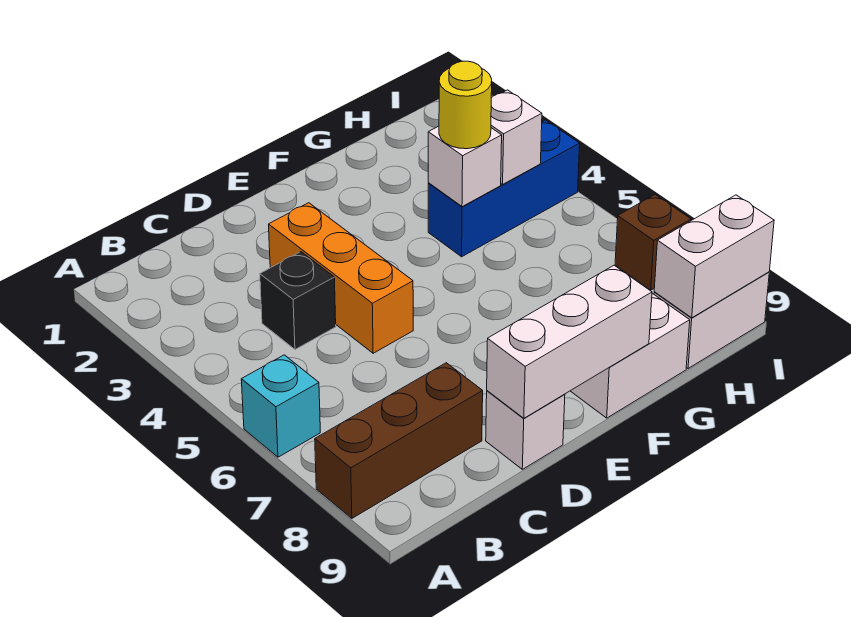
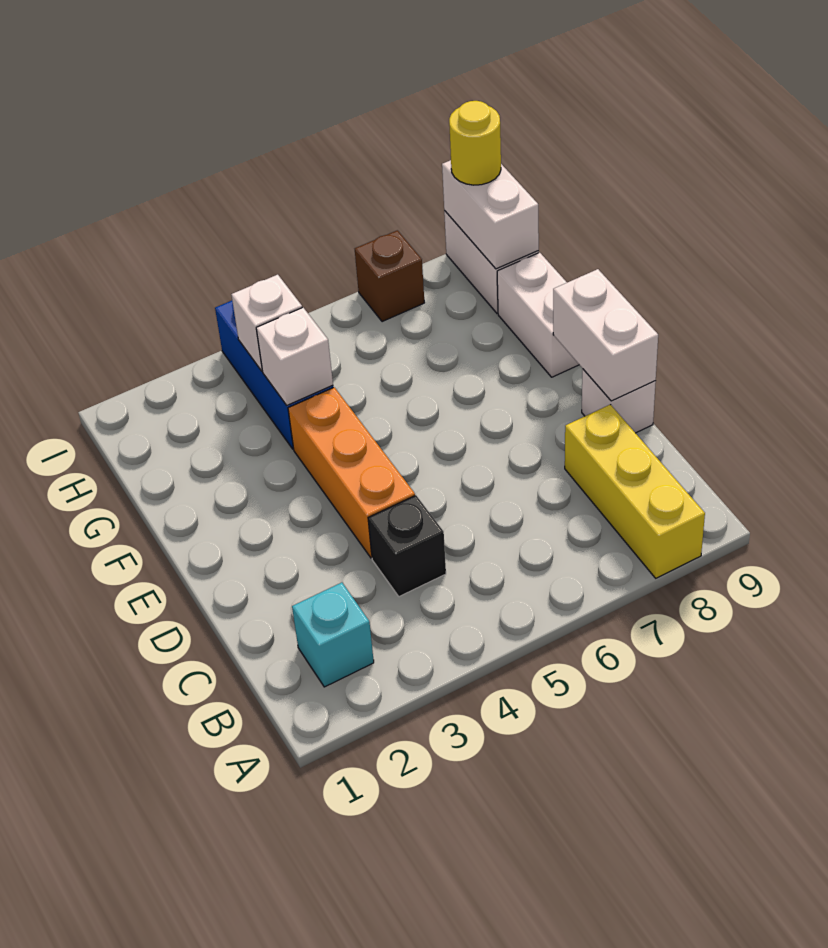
cyan brick A6 level 1 -> cyan brick B2 level 1
brown brick A8:C8 level 1 -> yellow brick A8:C8 level 1
orange brick D3:D5 level 1 -> orange brick D4:F4 level 1
white brick D9:F9 level 2 -> white brick D9:E9 level 2
yellow round brick G4 level 3 -> yellow round brick I9 level 3

